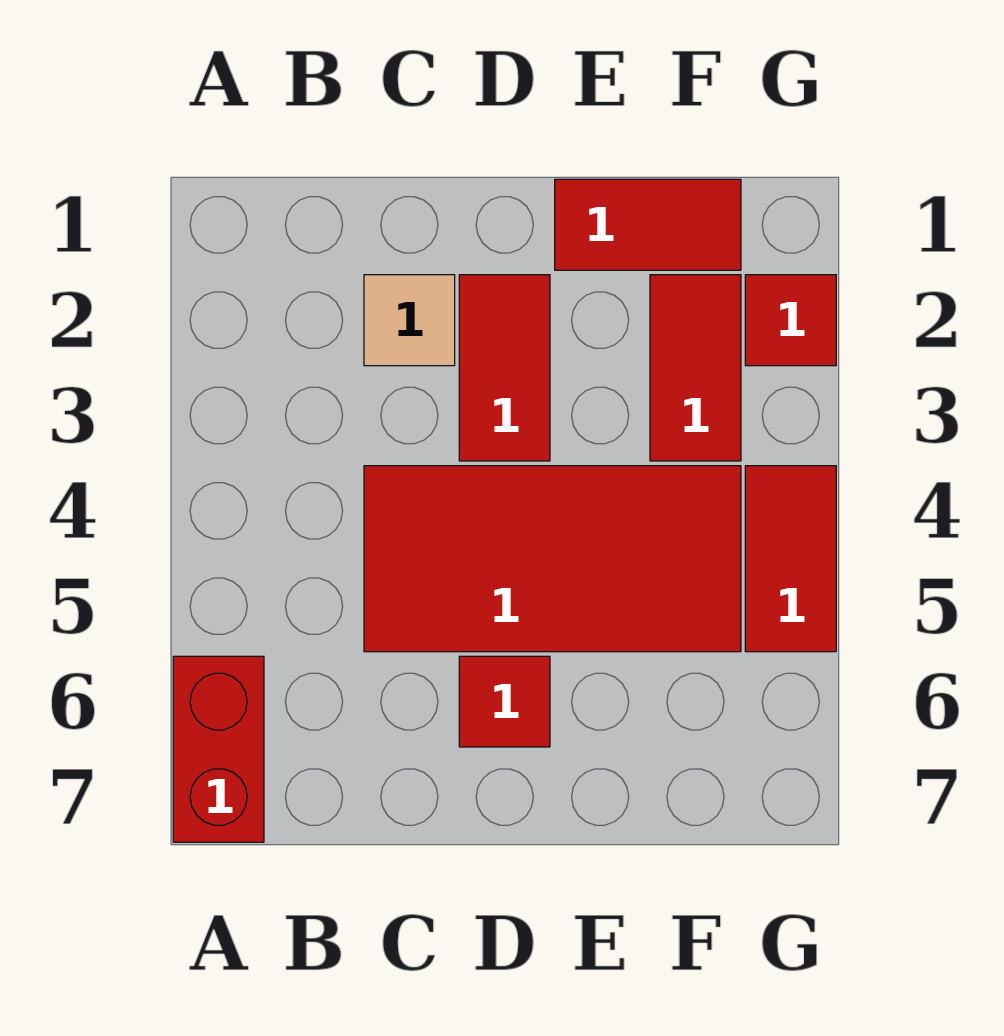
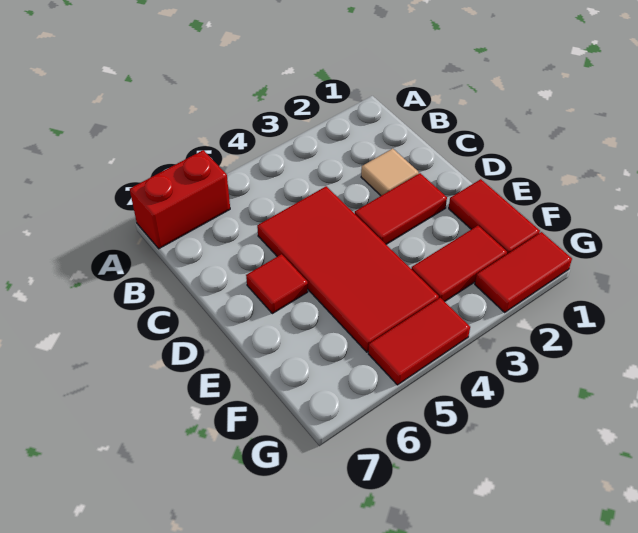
red tile G2 level 1 -> red tile G1:G2 level 1

